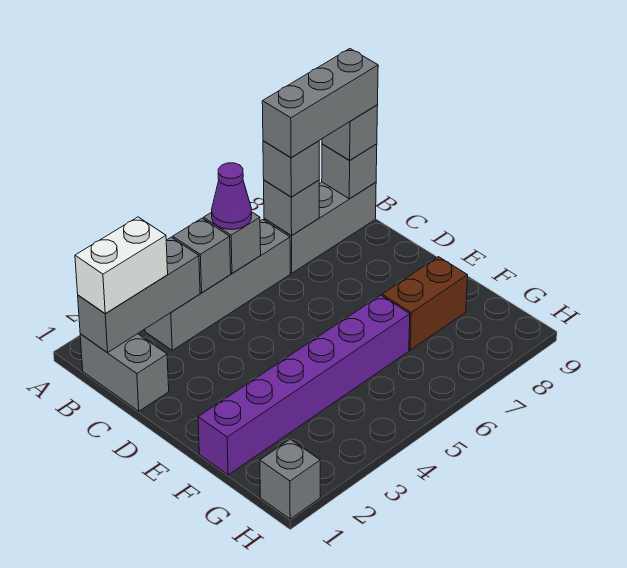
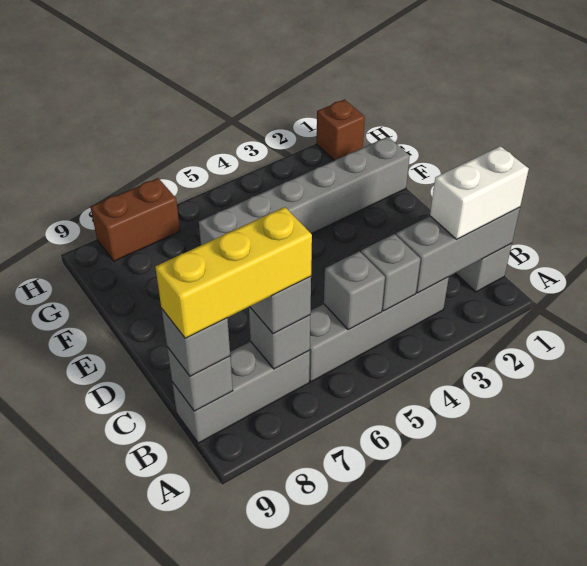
purple cone B5 level 3 -> none
grey brick B7:B9 level 4 -> yellow brick B7:B9 level 4
purple brick F1:F6 level 1 -> grey brick F1:F6 level 1
brown brick F7:F8 level 1 -> brown brick H7:H8 level 1
grey brick H1 level 1 -> brown brick H1 level 1

